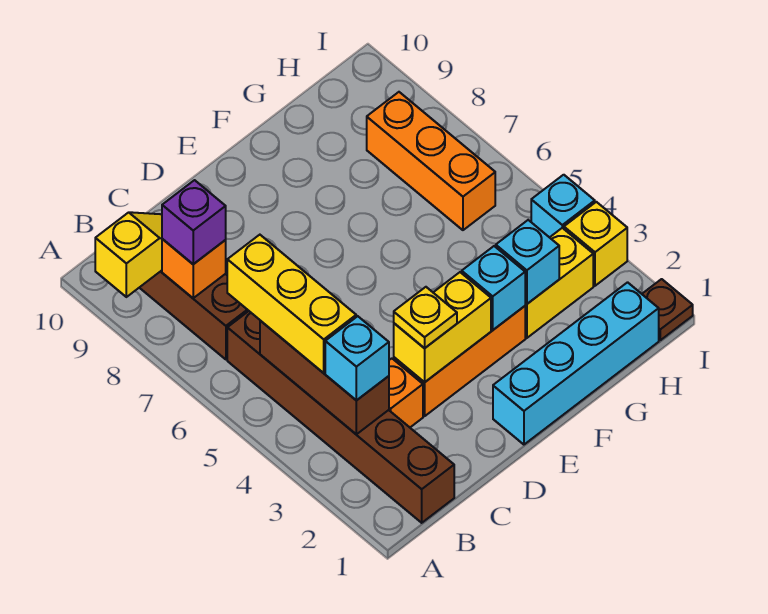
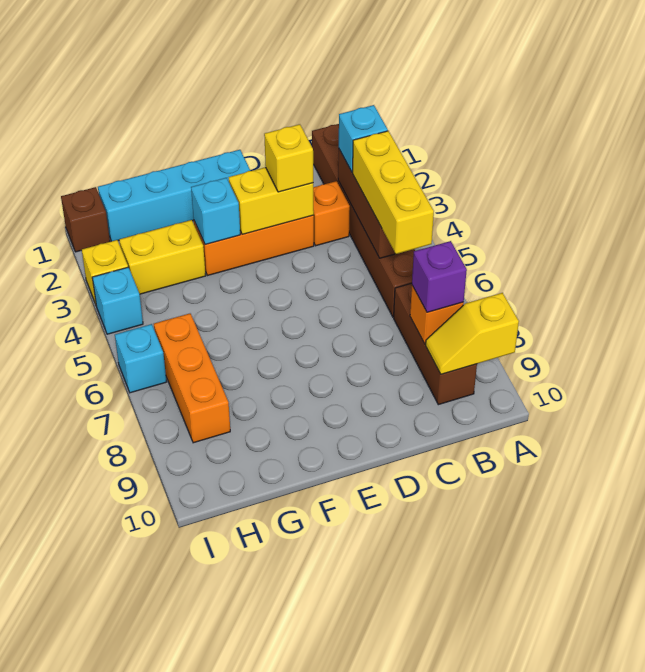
yellow plate D3 level 3 -> yellow brick D3 level 3
cyan brick G3 level 2 -> cyan brick I6 level 1
brown plate I1 level 1 -> brown brick I1 level 1

